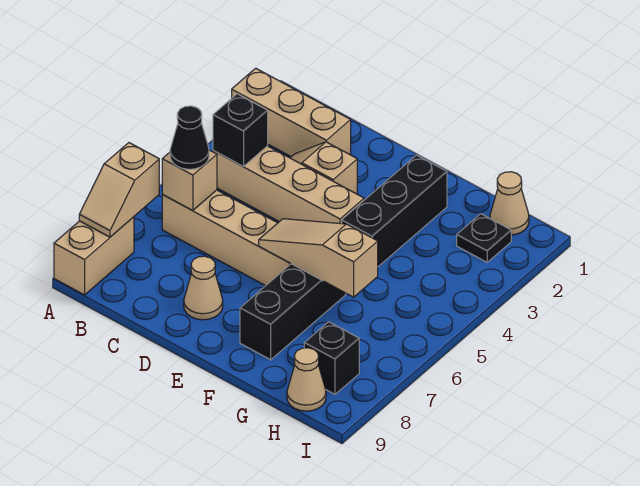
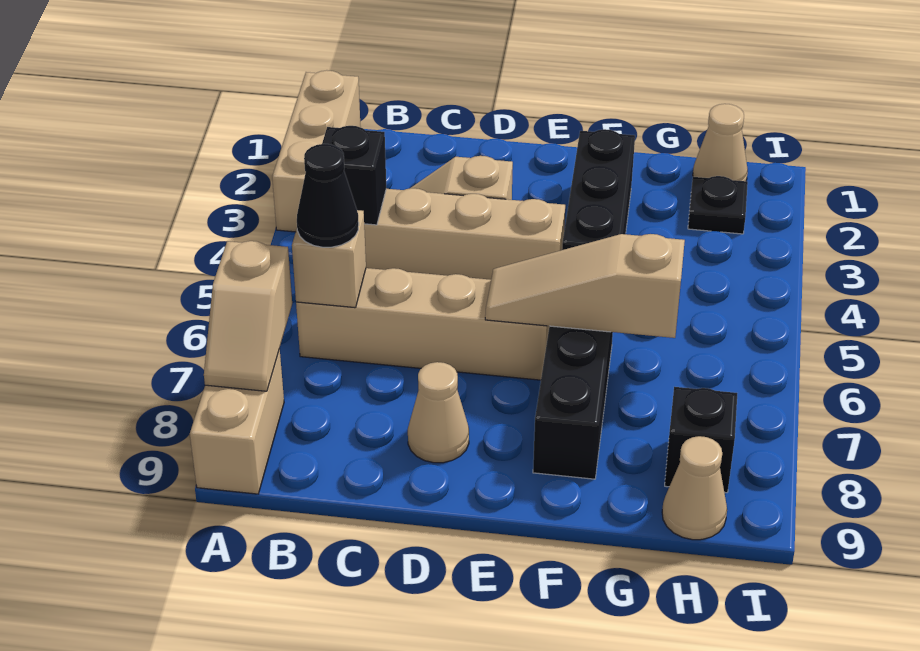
tan brick A2:C2 level 1 -> tan brick A1:A3 level 1

